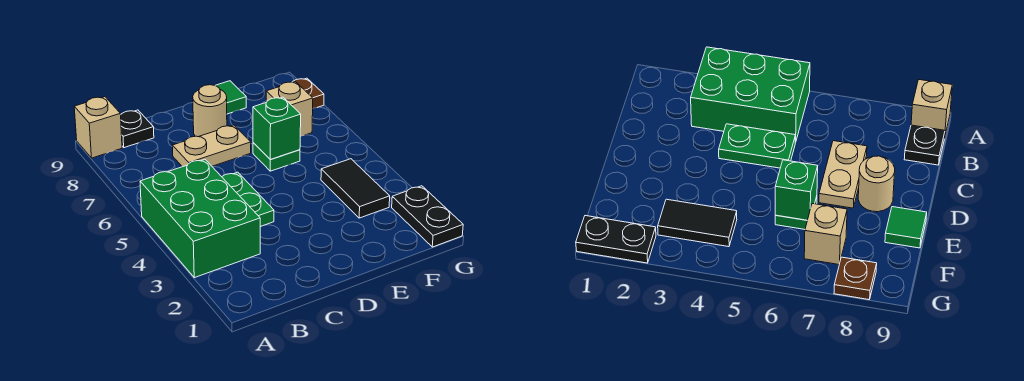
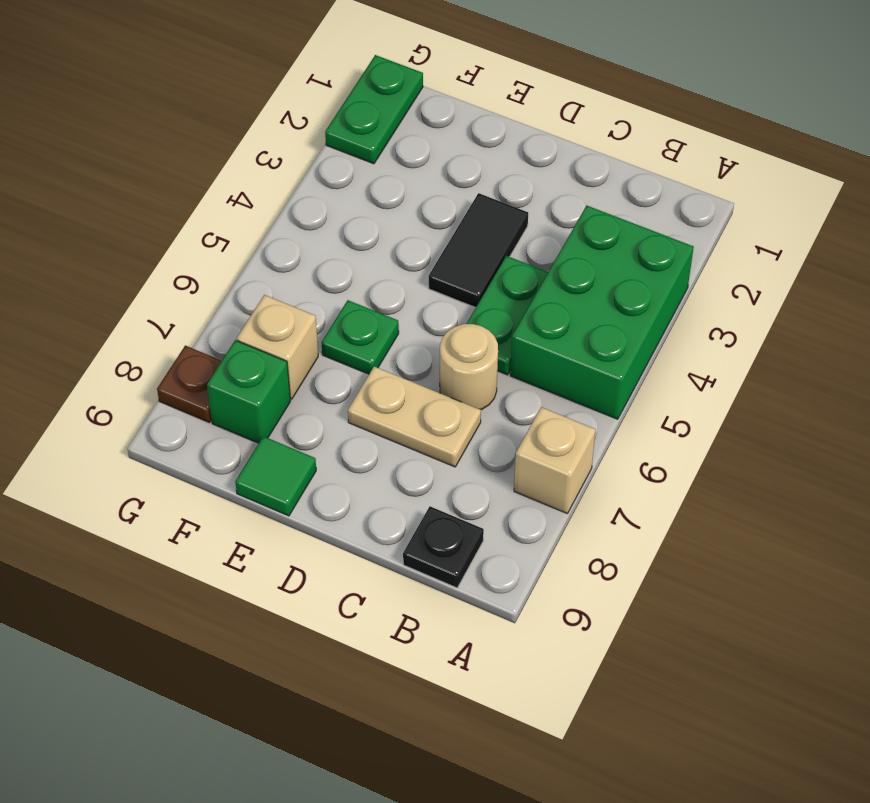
tan brick A9 level 1 -> tan brick A7 level 1
tan round brick D8 level 1 -> tan round brick C6 level 1
green brick E6 level 2 -> green brick F8 level 1
black tile F3:F4 level 1 -> black tile D3:D4 level 1
black plate G1:G2 level 1 -> green plate G1:G2 level 1

